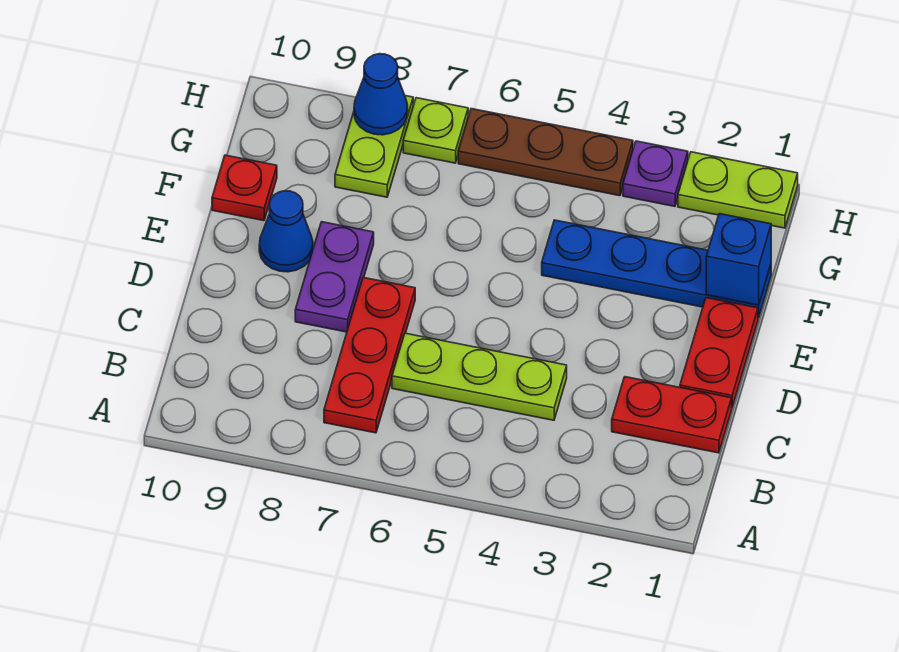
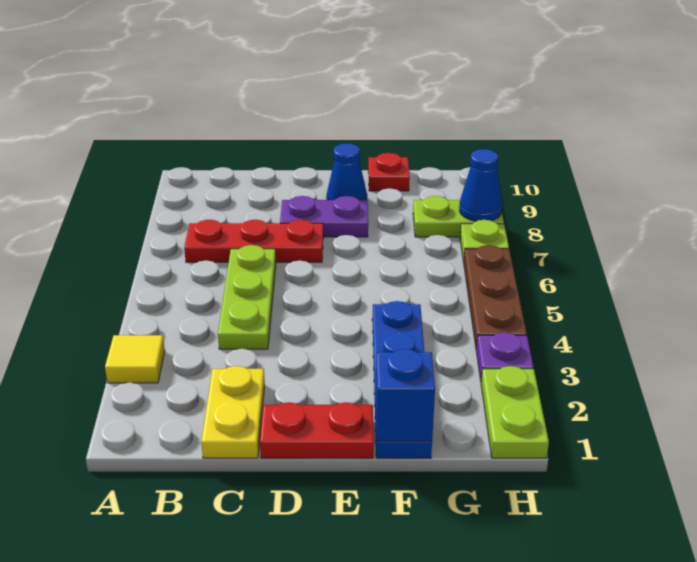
none -> yellow tile A3 level 1
red plate C1:C2 level 1 -> yellow plate C1:C2 level 1

